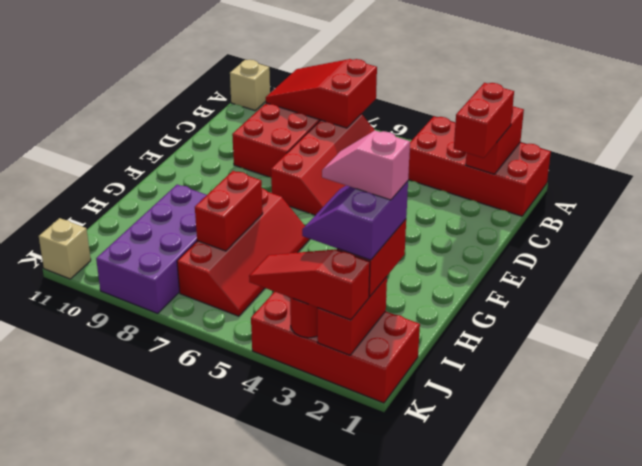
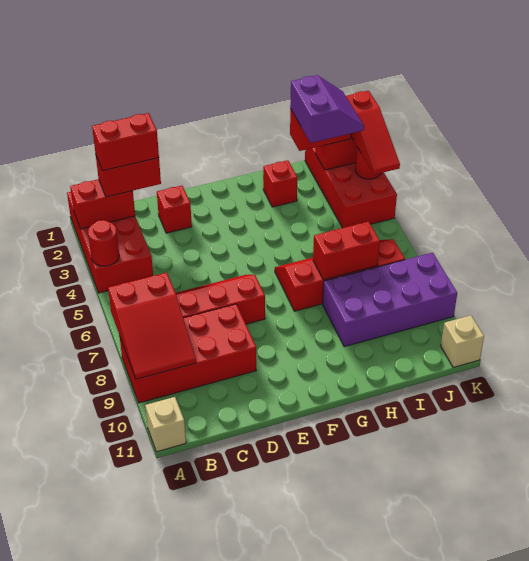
none -> red round brick A4 level 2
none -> red brick B2:C2 level 4
none -> red brick D2 level 1
none -> red brick H2 level 1
purple slope I2:J3 level 4 top 2 -> purple slope I2:J3 level 4 top I
pink slope I2:I3 level 5 top 2 -> none

